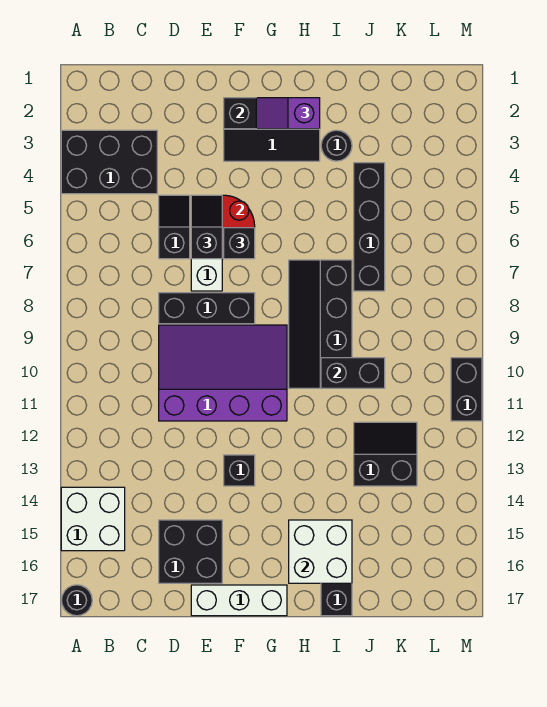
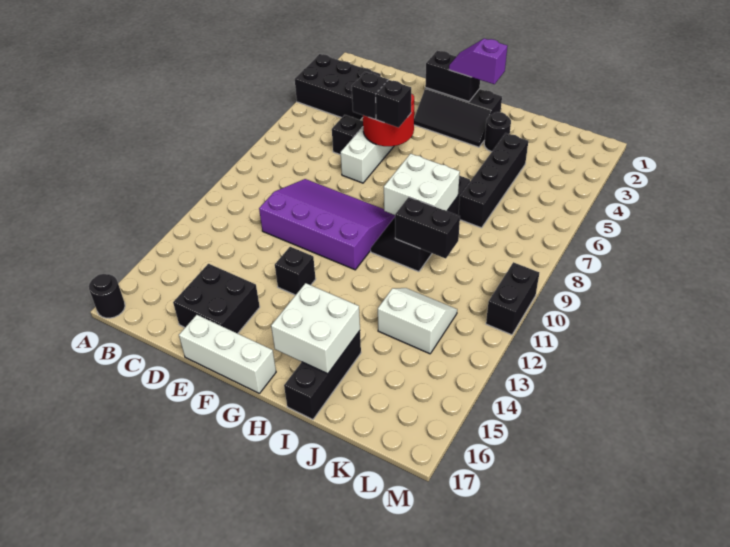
white brick A14:B15 level 1 -> white brick H8:I9 level 2
black brick D8:F8 level 1 -> none
black slope J12:K13 level 1 top 13 -> white slope J12:K13 level 1 top 13

